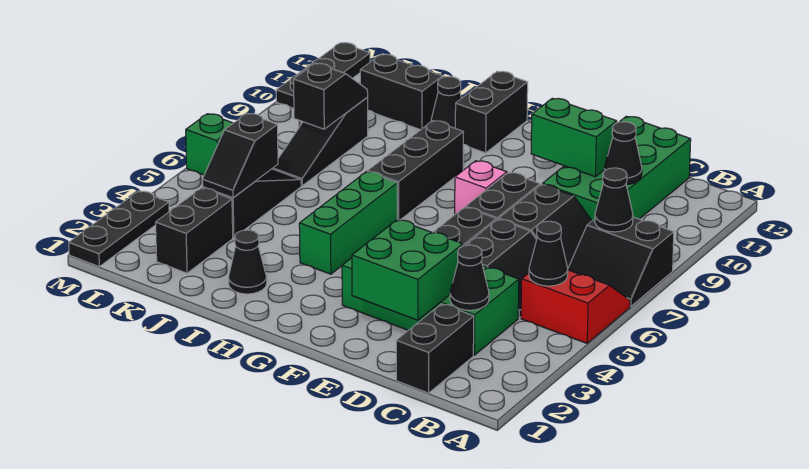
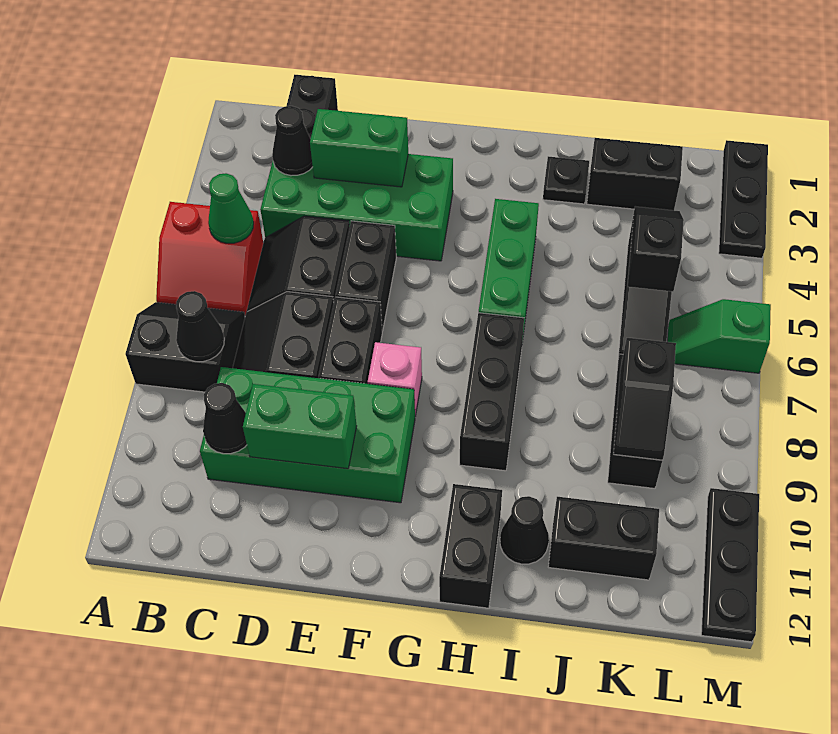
black cone B5 level 2 -> green cone B5 level 2
green brick C9:D12 level 1 -> green brick C9:F10 level 1
green brick D2:E3 level 2 -> green brick D3:E3 level 2
black cone I2 level 1 -> black plate I2 level 1
black brick K2:K3 level 1 -> black brick J2:K2 level 1

